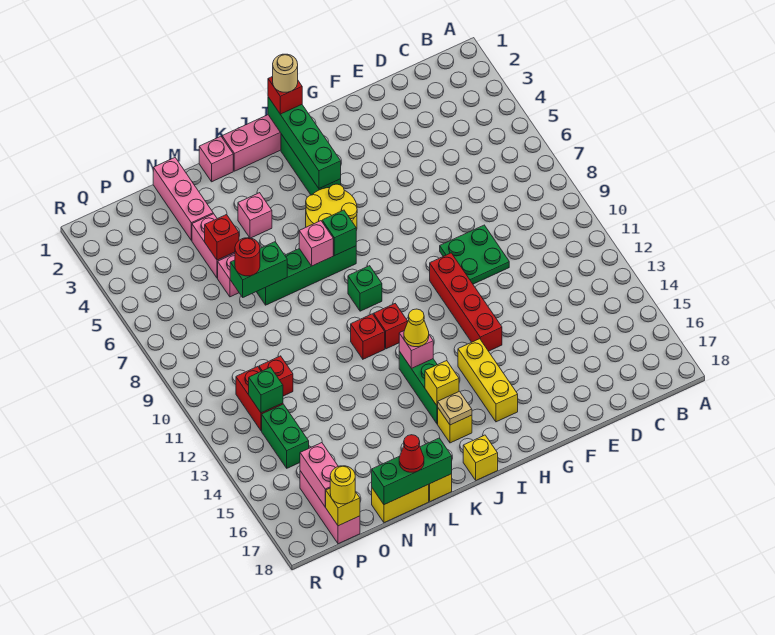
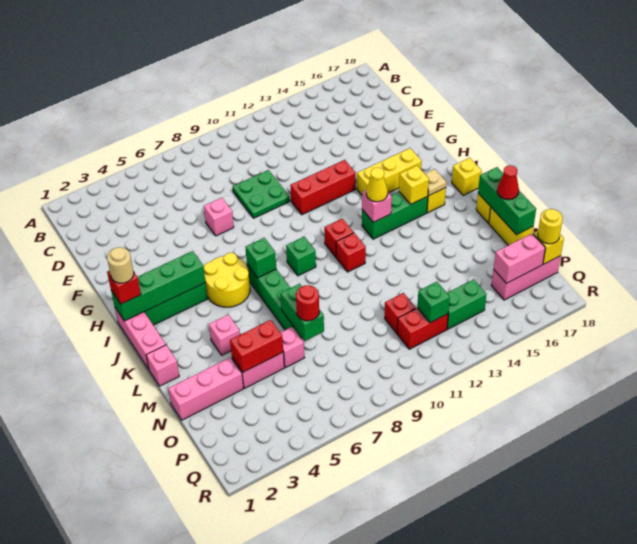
red brick G10:G13 level 1 -> red brick G11:G13 level 1
pink brick K7 level 2 -> pink brick F7 level 1
red brick N5 level 2 -> red brick N4:N5 level 2

